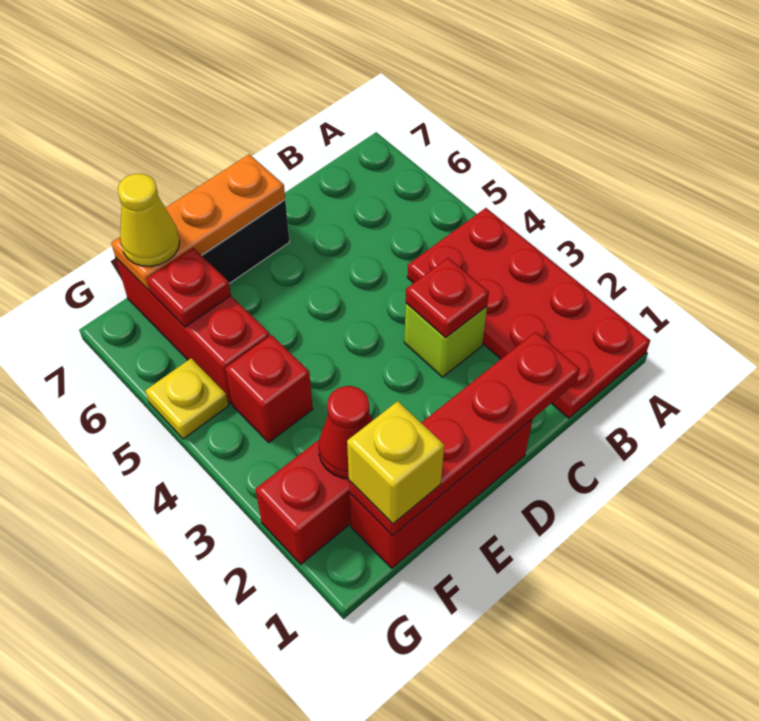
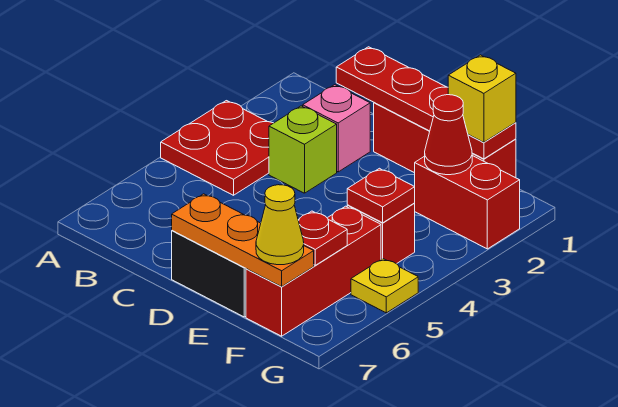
red plate A1:B4 level 1 -> red plate A3:B4 level 1
none -> pink brick C2 level 1
red plate C3 level 2 -> red plate F4 level 2

